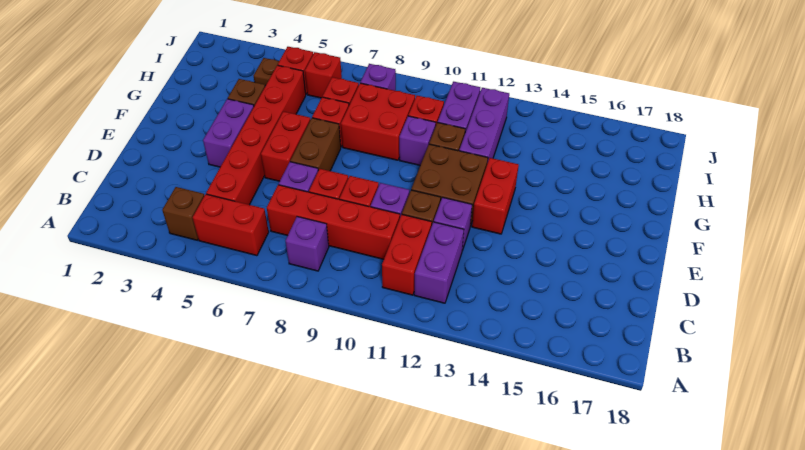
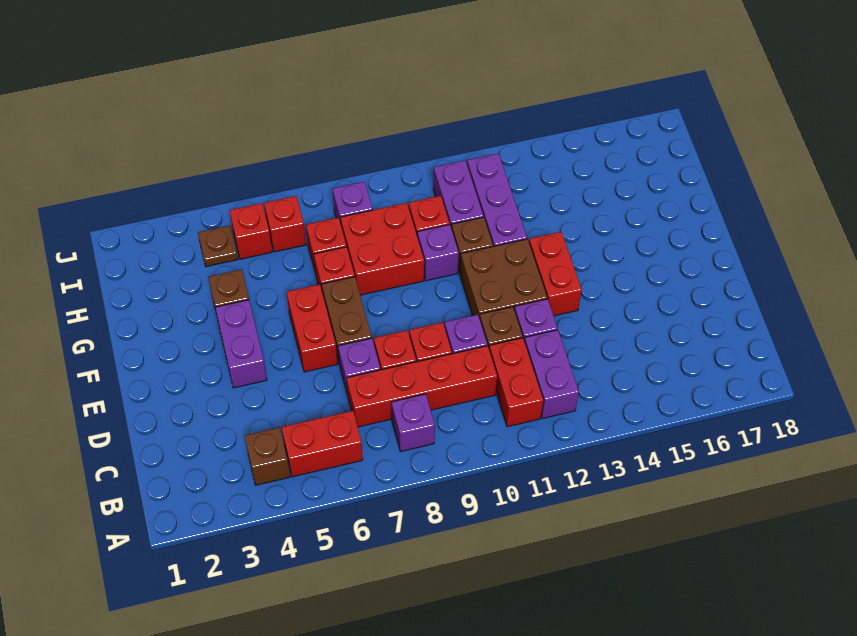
red brick C5:H5 level 1 -> none

